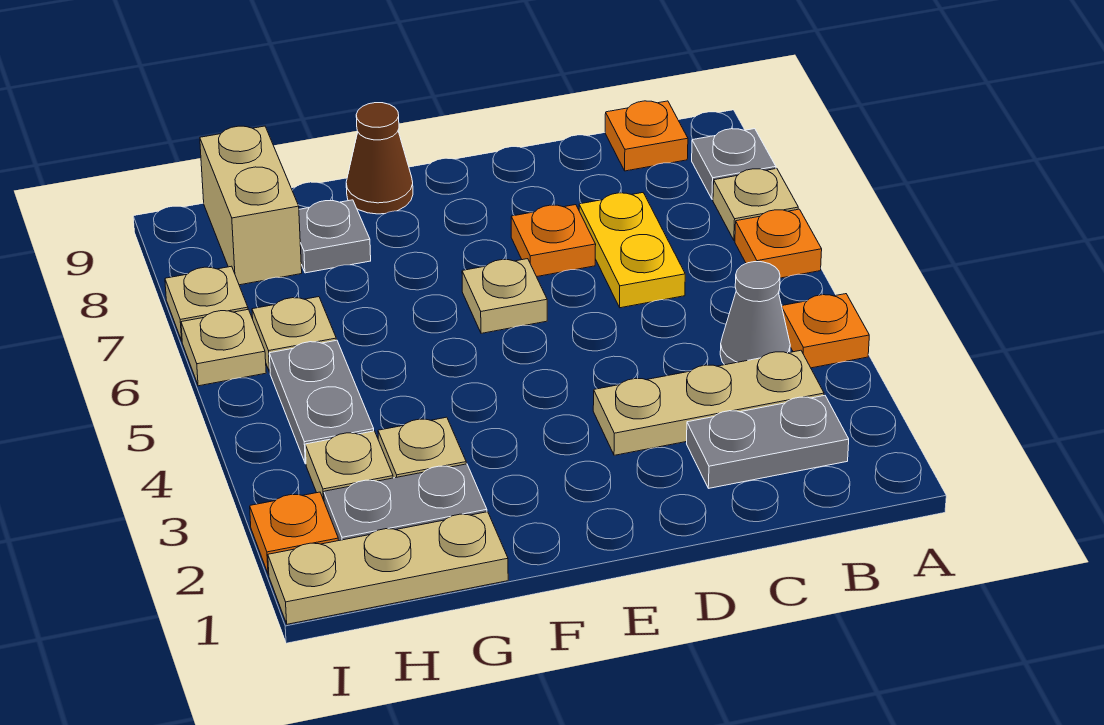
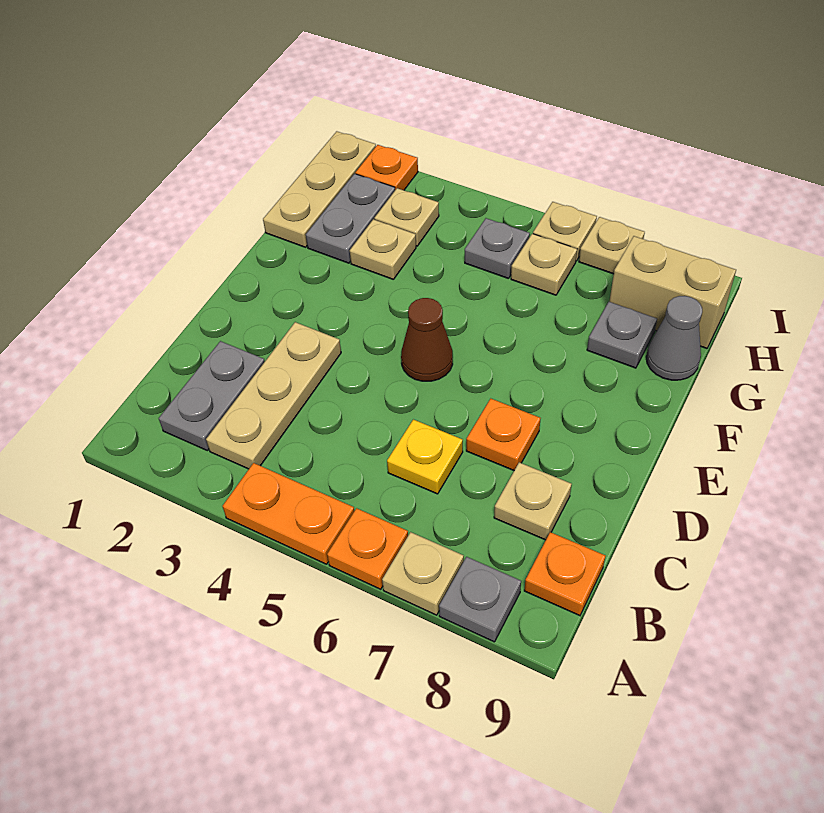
orange plate A4 level 1 -> orange plate A4:A5 level 1
grey cone B4 level 1 -> grey cone G9 level 1
yellow plate C6:C7 level 1 -> yellow plate C6 level 1
tan plate E6 level 1 -> tan plate C8 level 1
brown cone F9 level 1 -> brown cone E5 level 1
grey plate H4:H5 level 1 -> grey plate H5 level 1

